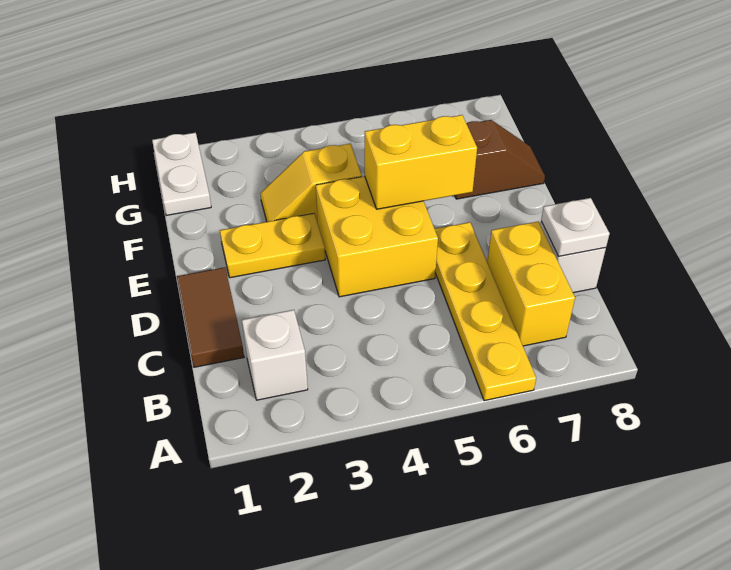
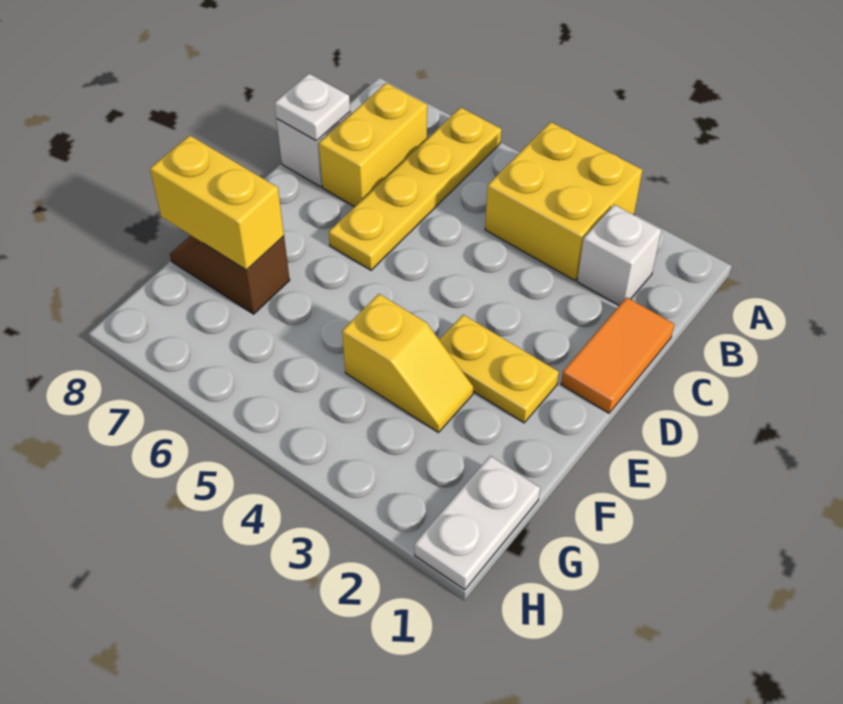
brown tile C1:D1 level 1 -> orange tile C1:D1 level 1
yellow brick D4:E5 level 1 -> yellow brick A3:B4 level 1
yellow brick E5:E6 level 2 -> yellow brick F7:F8 level 2

